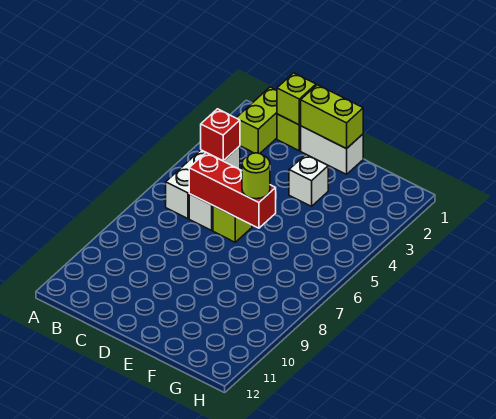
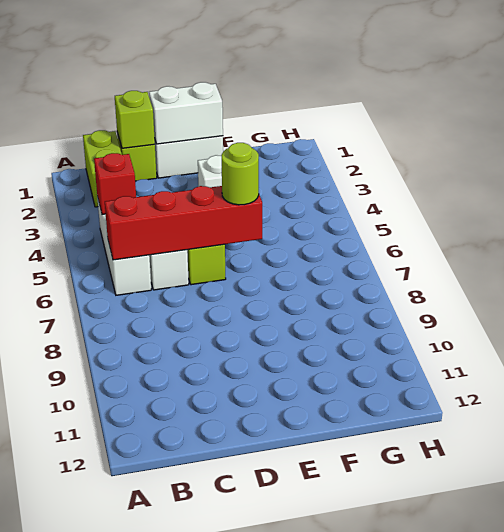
red brick C6:E6 level 2 -> red brick B6:E6 level 2
lime brick D1:E1 level 2 -> white brick D1:E1 level 2

